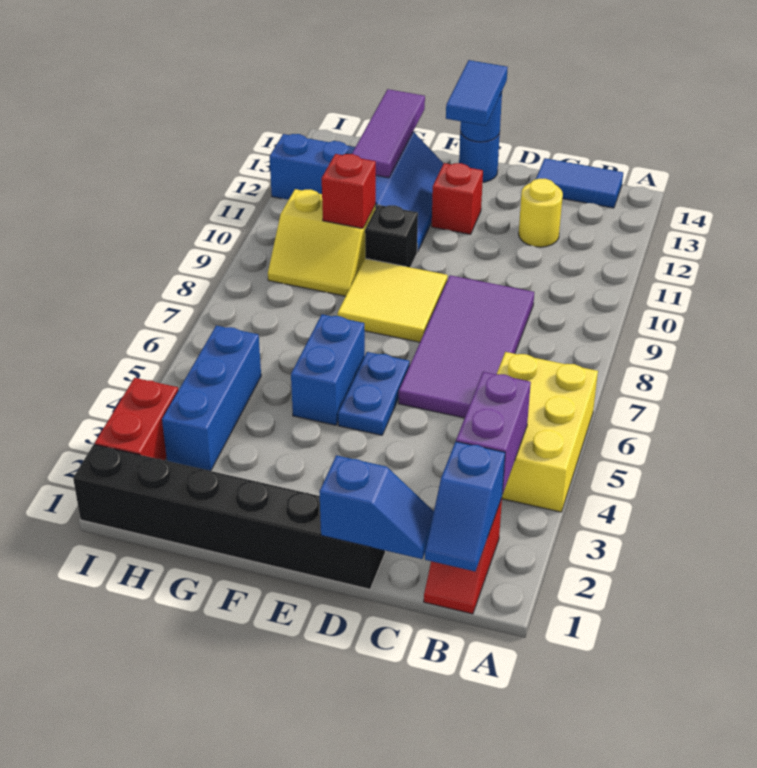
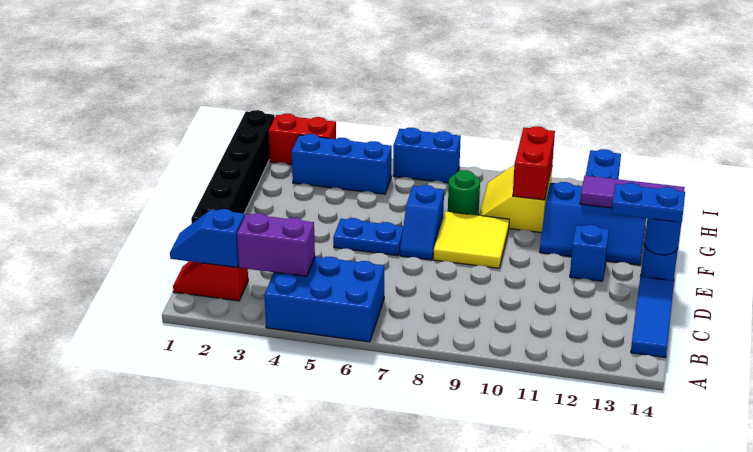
yellow brick A4:B6 level 1 -> blue brick A4:B6 level 1
blue tile B14:C14 level 1 -> blue tile B14:D14 level 1
blue slope C1:D1 level 2 top D -> blue slope E7:F7 level 1 top F
purple tile C6:D9 level 1 -> none
yellow round brick C12 level 1 -> none
red brick E12 level 1 -> blue brick E12 level 1
blue tile E13:E14 level 3 -> blue plate E13:E14 level 3
blue brick F5:F6 level 1 -> blue brick I6:I7 level 1
black brick F10 level 1 -> none
none -> green round brick G8 level 1
red brick G10 level 2 -> red brick G10:H10 level 2

